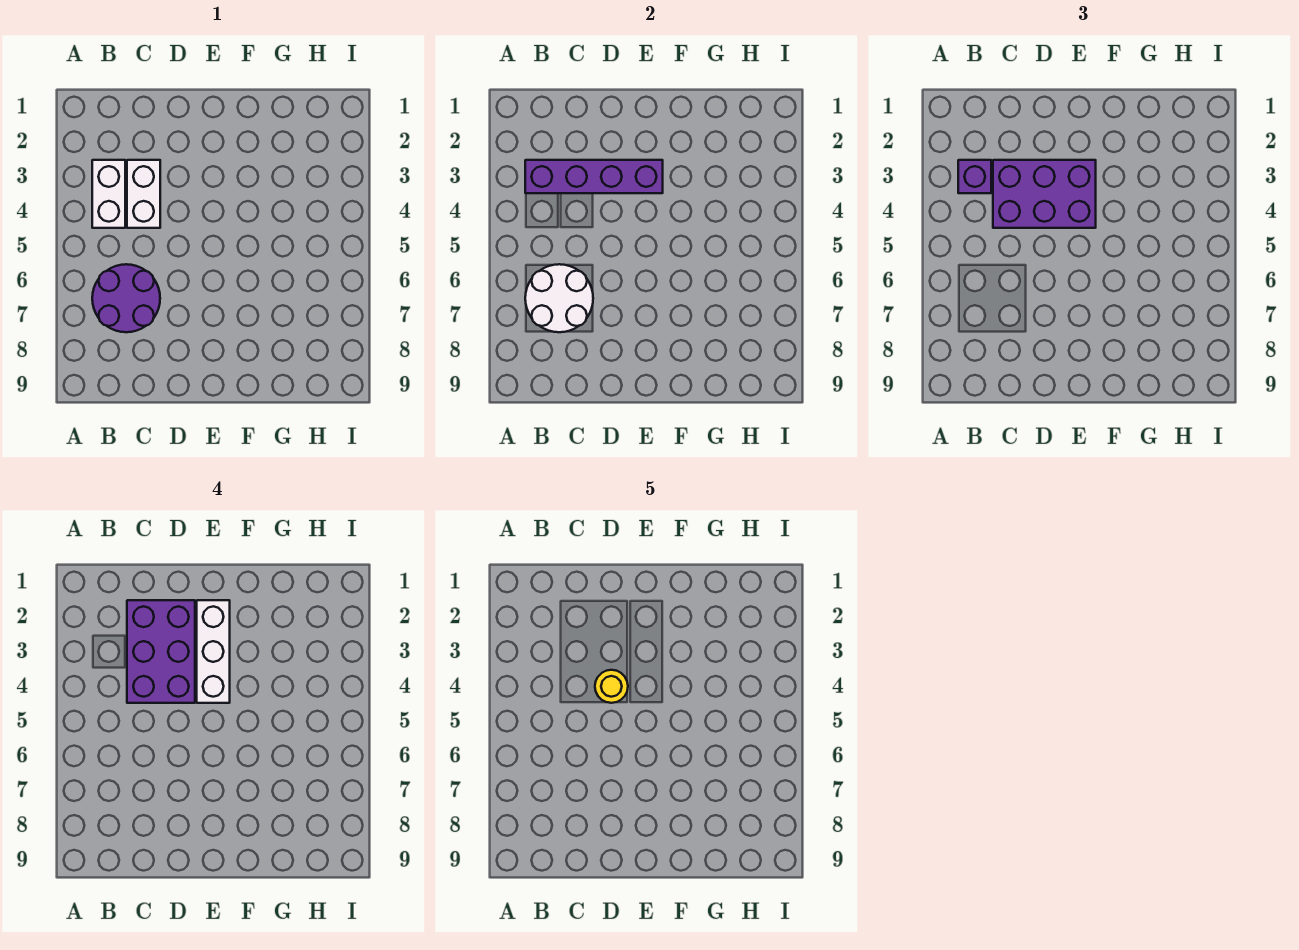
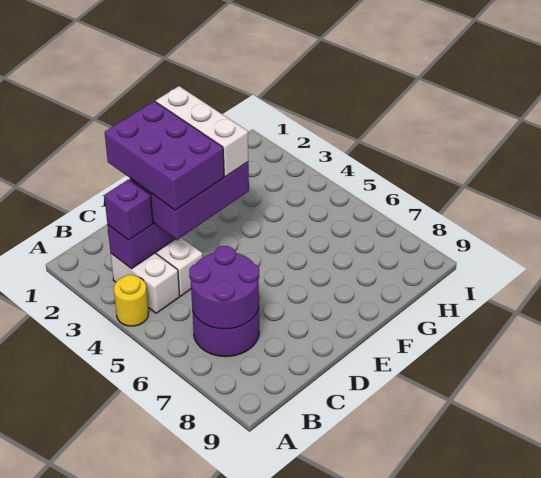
white round brick B6:C7 level 2 -> purple round brick B6:C7 level 2
yellow round brick D4 level 5 -> yellow round brick A4 level 1

